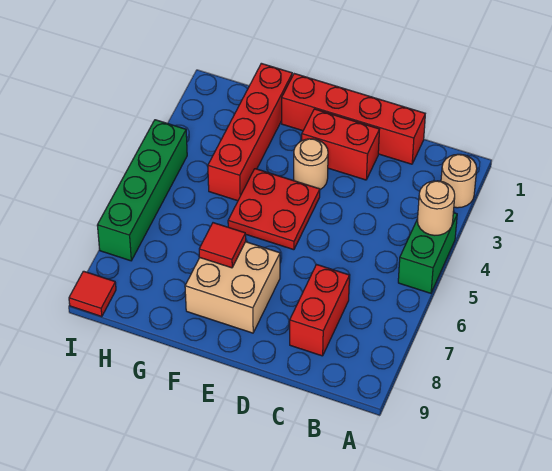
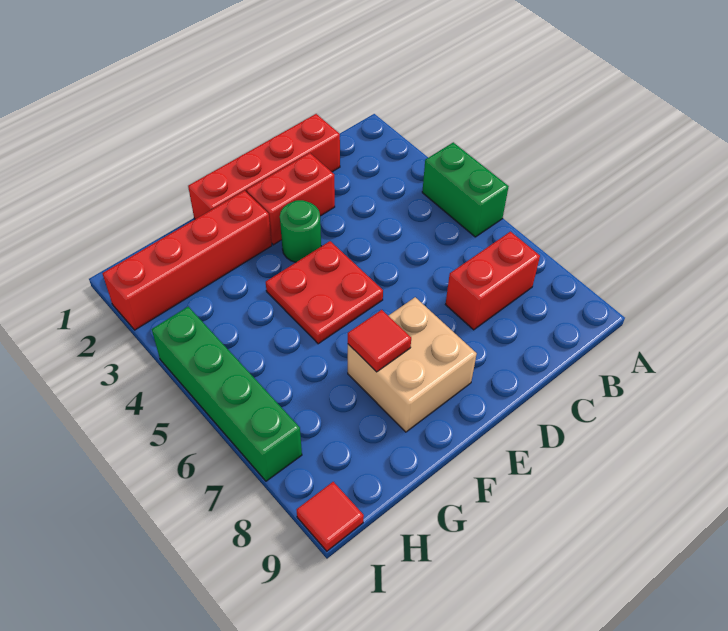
tan round brick A2 level 1 -> none
tan round brick A4 level 2 -> none
red brick C7:C8 level 1 -> red brick B7:C7 level 1
tan round brick E3 level 1 -> green round brick E3 level 1
red brick G1:G4 level 1 -> red brick F2:I2 level 1

